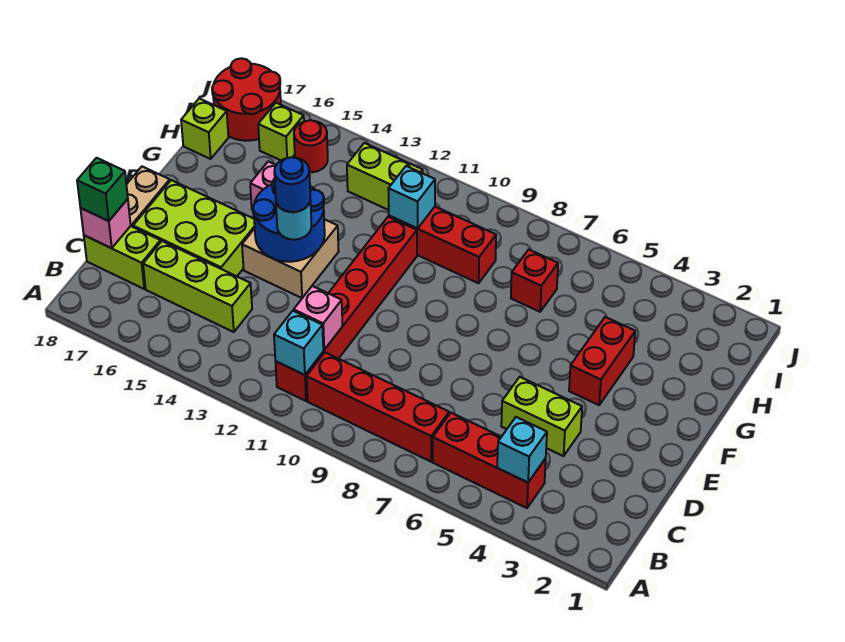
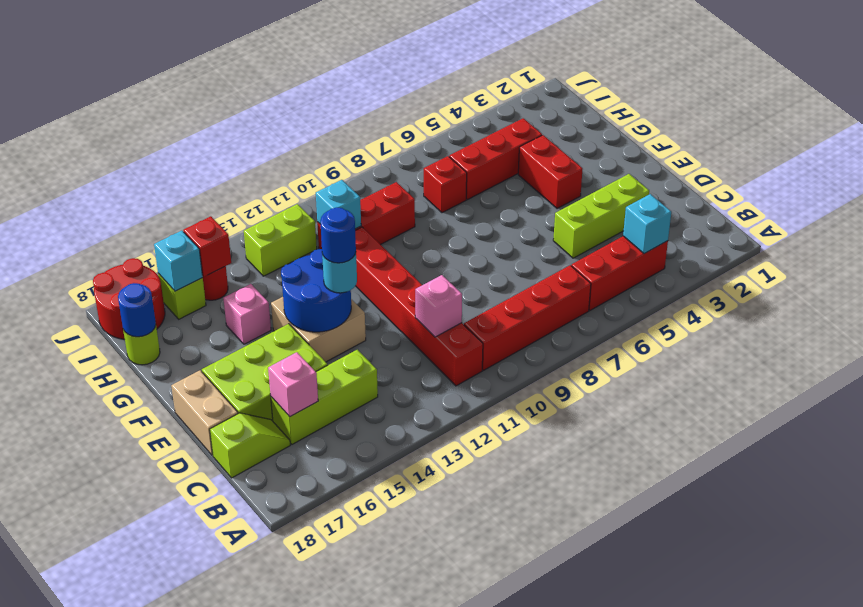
cyan brick B11 level 2 -> cyan brick I16 level 2
lime brick C17:C18 level 1 -> lime slope C17:C18 level 1 top 18
pink brick C18 level 2 -> pink brick C16 level 2
green brick C18 level 3 -> none
lime brick D4:D5 level 1 -> lime brick D3:D5 level 1
none -> red brick H4:H6 level 1
lime brick H18 level 1 -> lime round brick H18 level 1
none -> blue round brick H18 level 2
none -> red brick I15 level 2

